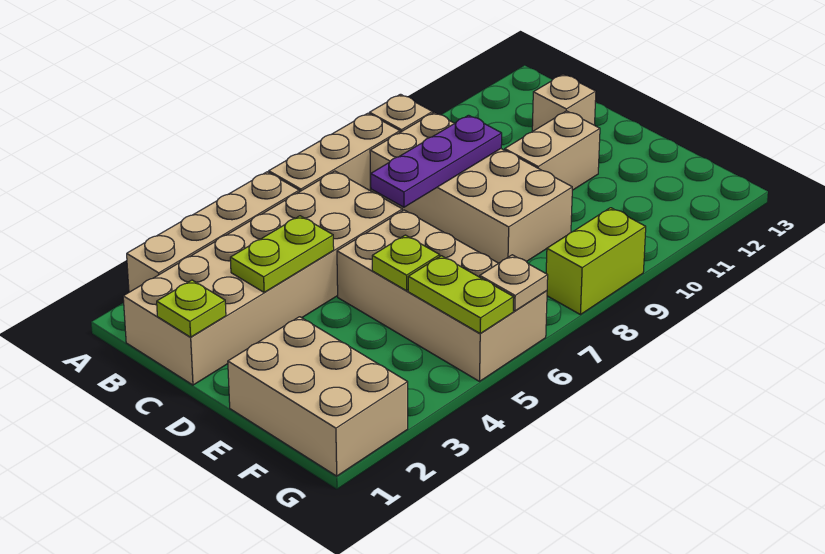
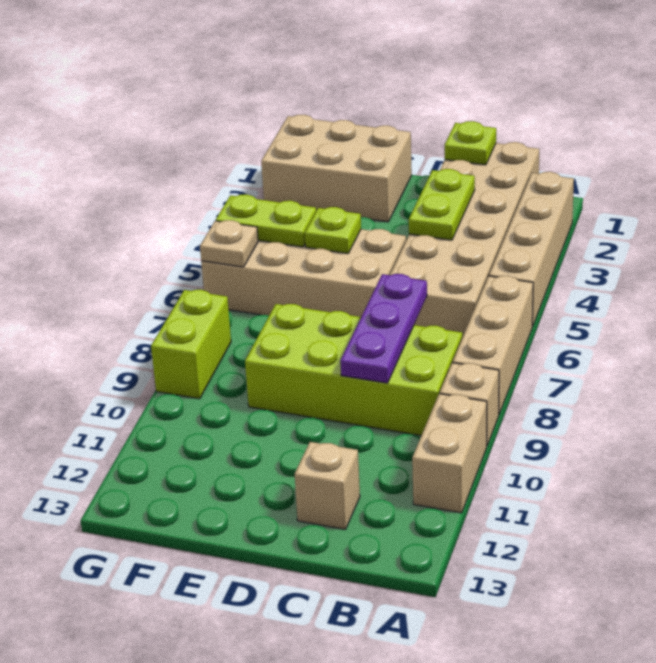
tan brick B8:E9 level 1 -> lime brick B8:E9 level 1
tan brick D10:D11 level 1 -> tan brick A10:A11 level 1

